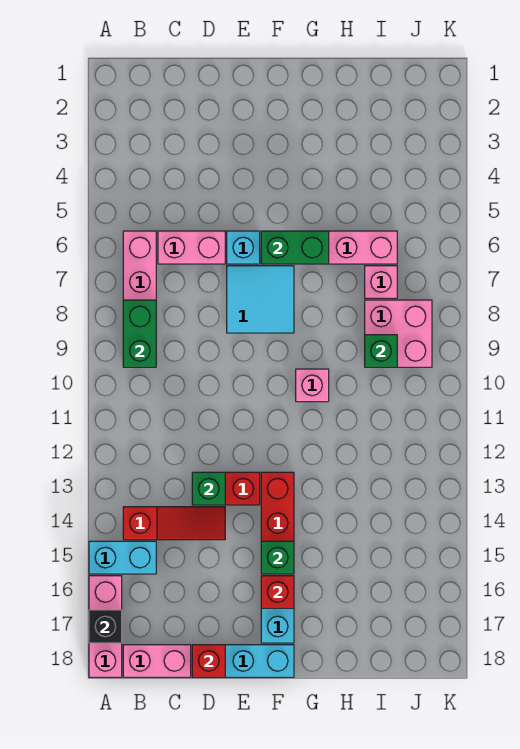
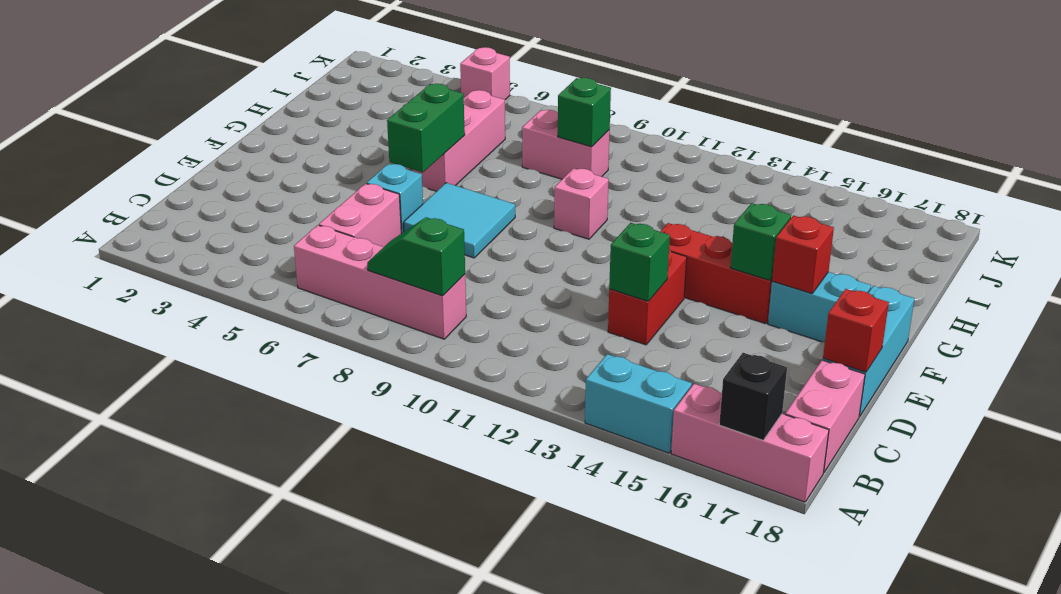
cyan brick A15:B15 level 1 -> cyan brick A14:A15 level 1
green brick B8:B9 level 2 -> green slope B8:B9 level 2 top 9
red slope B14:D14 level 1 top B -> none
pink brick I7 level 1 -> pink brick K5 level 1
pink brick I8:J9 level 1 -> pink brick I8:I9 level 1

